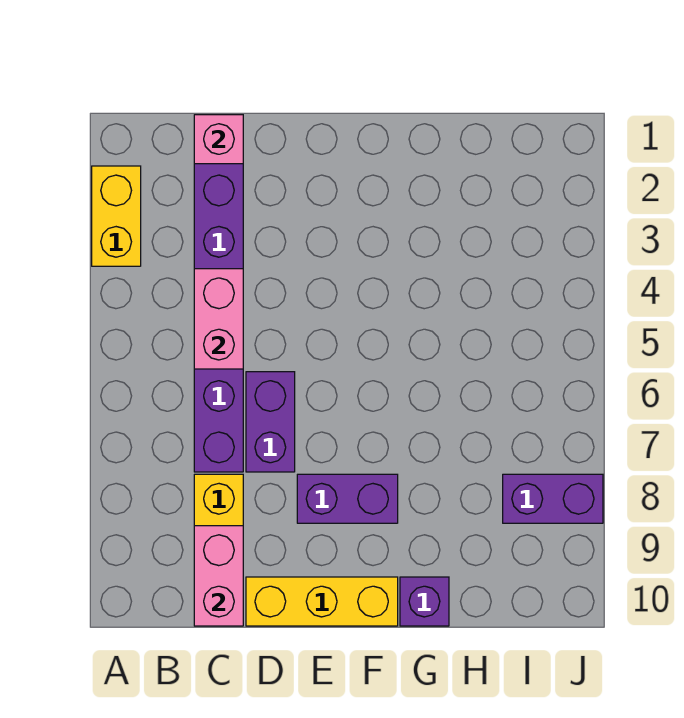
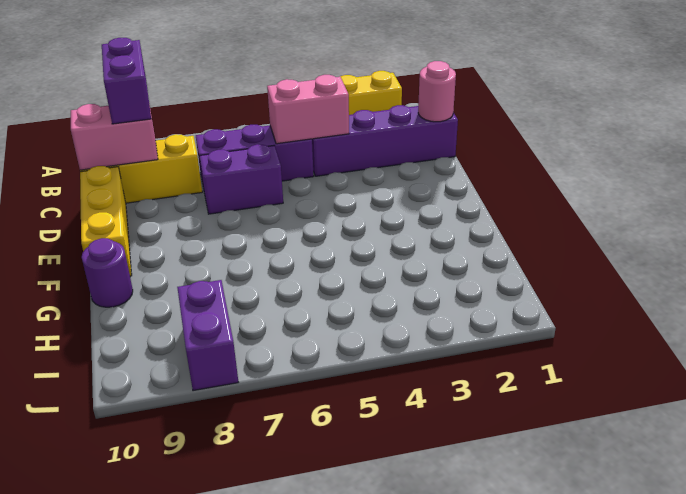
pink brick C1 level 2 -> pink round brick C1 level 2
purple brick E8:F8 level 1 -> purple brick B9:C9 level 3
purple brick G10 level 1 -> purple round brick G10 level 1

